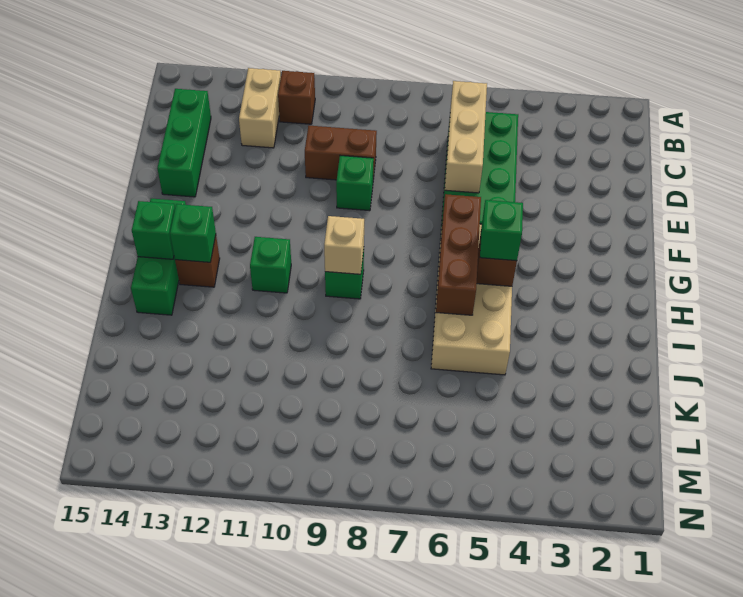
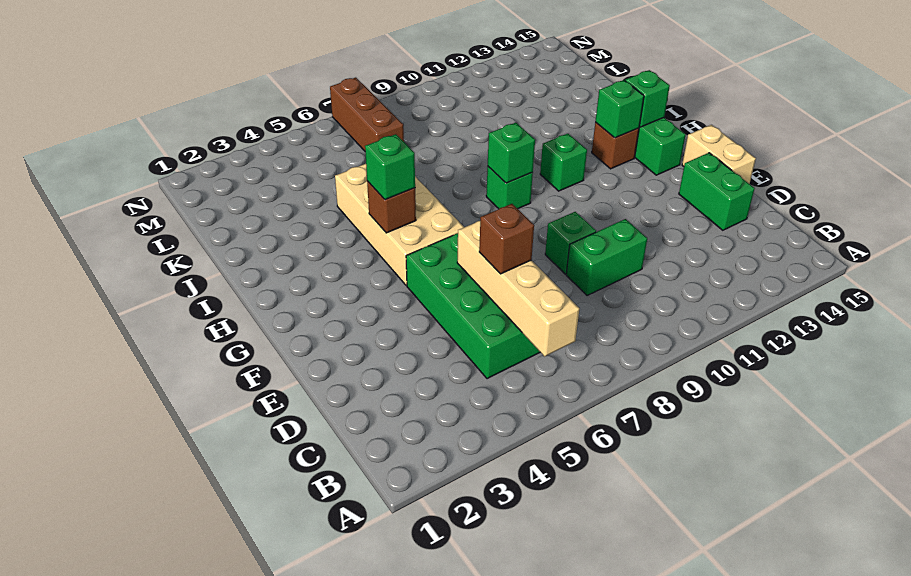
brown brick B11 level 1 -> brown brick D6 level 3
tan brick B12:C12 level 1 -> tan brick E15:F15 level 1
tan brick C6:E6 level 2 -> tan brick B6:E6 level 2
green brick C14:E14 level 1 -> green brick D14:E14 level 1
brown brick D9:D10 level 1 -> green brick D9:D10 level 1
brown brick G6:I6 level 2 -> brown brick L7:N7 level 1
tan brick H9 level 2 -> green brick H9 level 2

